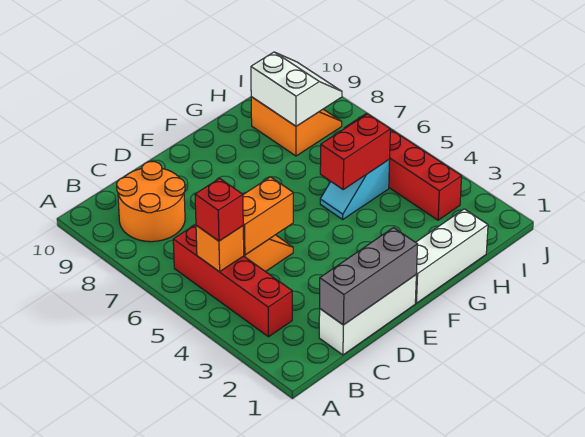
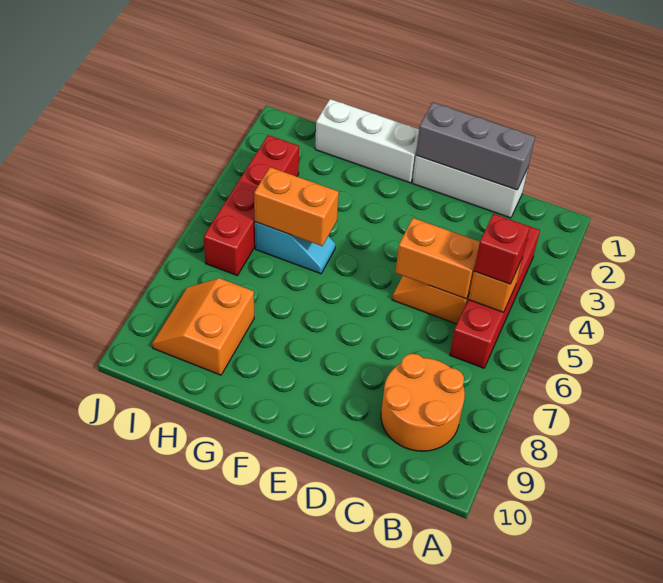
red brick G5:H5 level 2 -> orange brick G5:H5 level 2
white slope H8:I9 level 2 top H -> none

